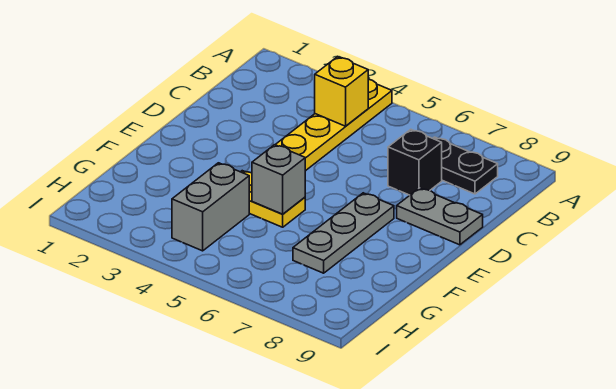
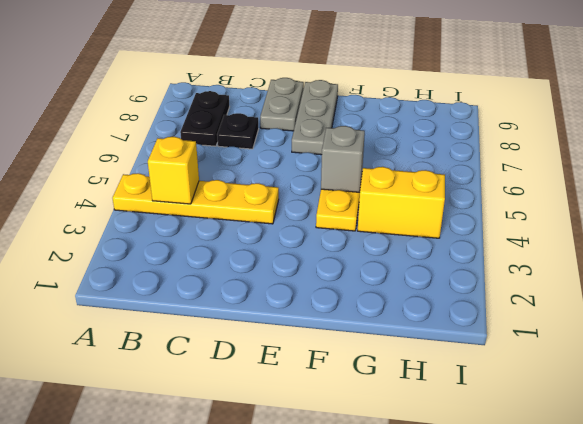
black brick C7 level 1 -> black plate C7 level 1
grey plate E7:G7 level 1 -> grey plate E7:E9 level 1
grey brick G4:H4 level 1 -> yellow brick G4:H4 level 1

